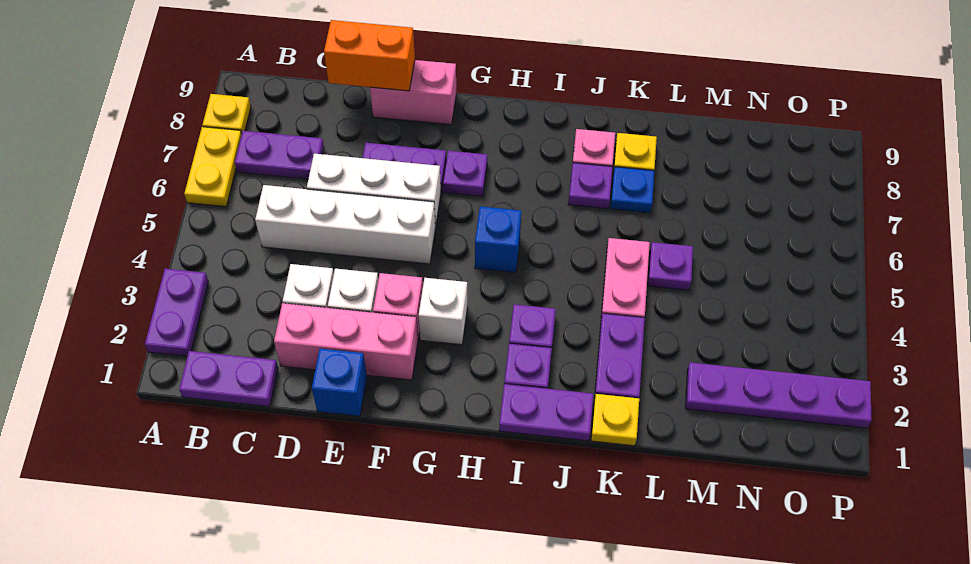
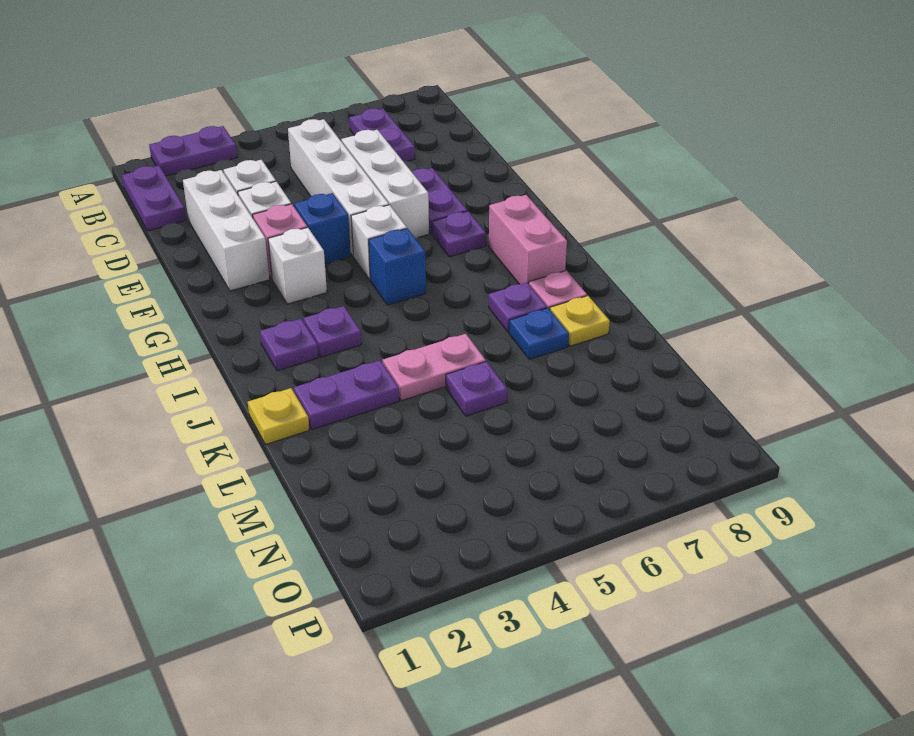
yellow plate A6:A7 level 1 -> none
yellow plate A8 level 1 -> none
pink brick D2:F2 level 1 -> white brick D2:F2 level 1
orange brick D9:E9 level 2 -> none
blue brick E1 level 1 -> blue brick F4 level 1
pink brick E9:F9 level 1 -> pink brick H8:I8 level 1
none -> white brick G5 level 1
purple plate I1:J1 level 1 -> none
purple plate M2:P2 level 1 -> none

